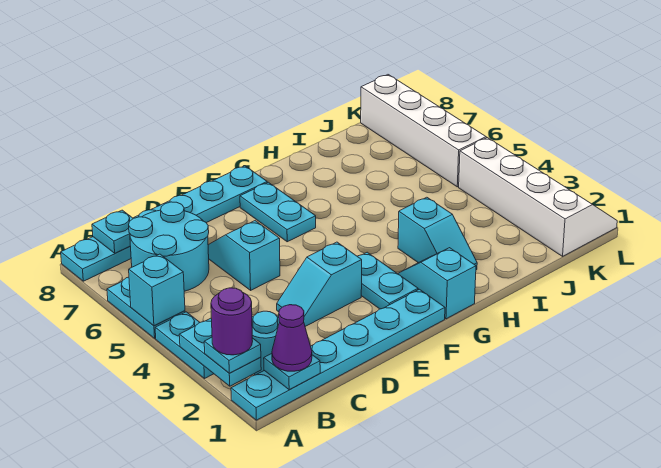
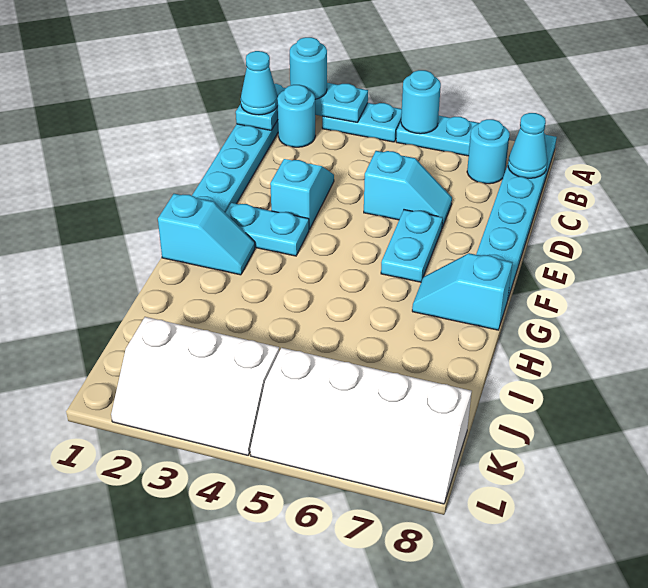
cyan plate A2 level 3 -> cyan round brick A2 level 3
purple round brick A2 level 4 -> none
cyan brick A5 level 2 -> cyan round brick A5 level 2
purple cone B1 level 3 -> cyan cone B1 level 3
cyan round brick B6:C7 level 1 -> cyan round brick B7 level 1
cyan plate B8 level 2 -> cyan cone B8 level 2
cyan plate F6:F7 level 1 -> cyan plate E6:F6 level 1
cyan slope H2:H3 level 1 top 3 -> cyan slope G7:G8 level 1 top 8
white slope K1:L4 level 1 top K -> white slope K2:L4 level 1 top K

